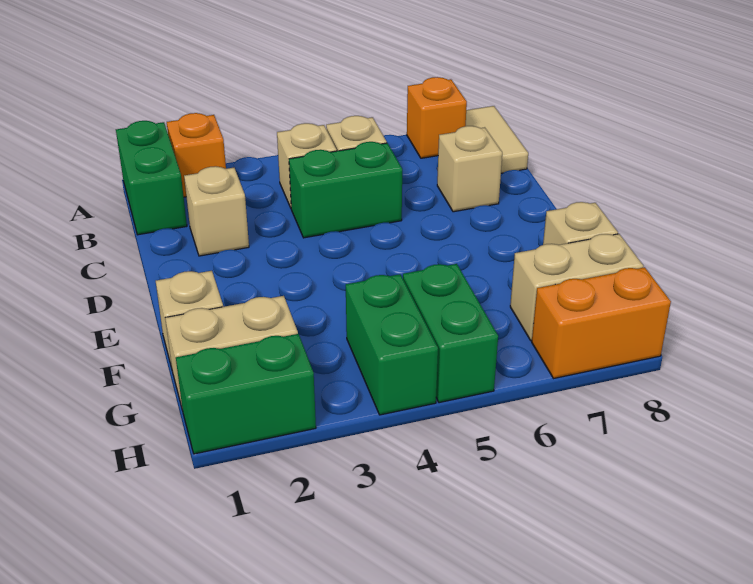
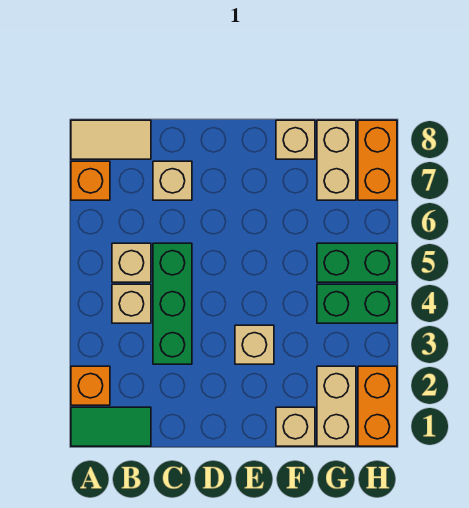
green brick A1:B1 level 1 -> green tile A1:B1 level 1
tan brick C2 level 1 -> tan brick E3 level 1
green brick C4:C5 level 1 -> green brick C3:C5 level 1
green brick H1:H2 level 1 -> orange brick H1:H2 level 1

